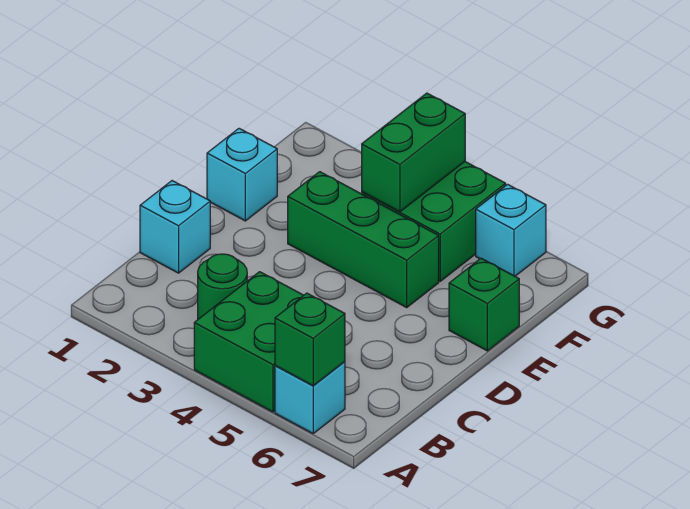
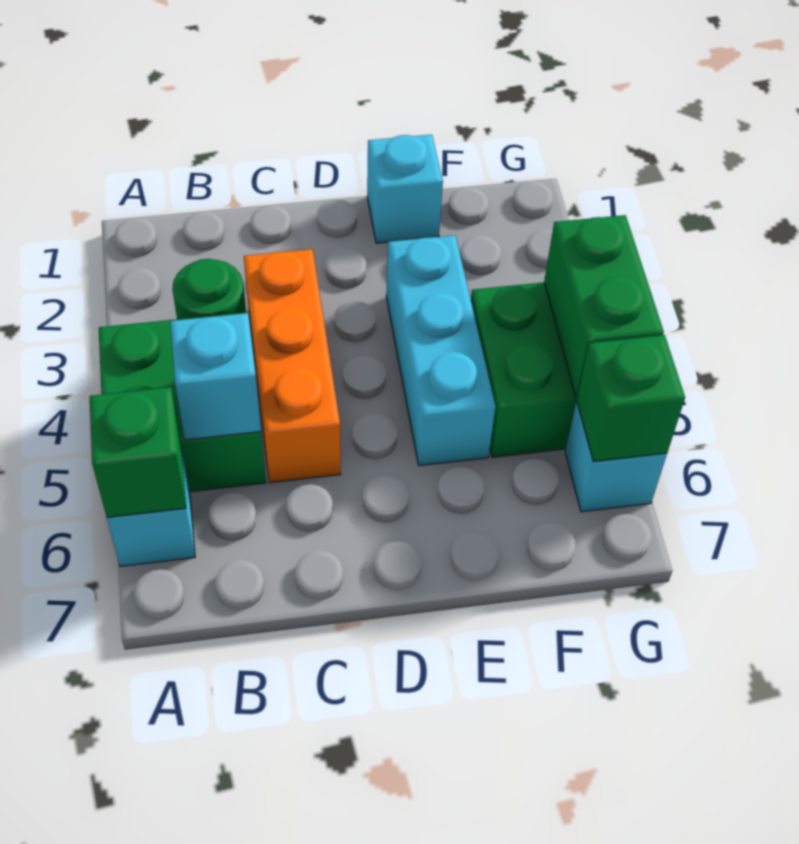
cyan brick C1 level 1 -> cyan brick B5 level 2
none -> orange brick C3:C5 level 1
green brick E3:E5 level 1 -> cyan brick E3:E5 level 1
green brick E7 level 1 -> green brick G6 level 2
green brick F4:G4 level 2 -> green brick G4:G5 level 2

